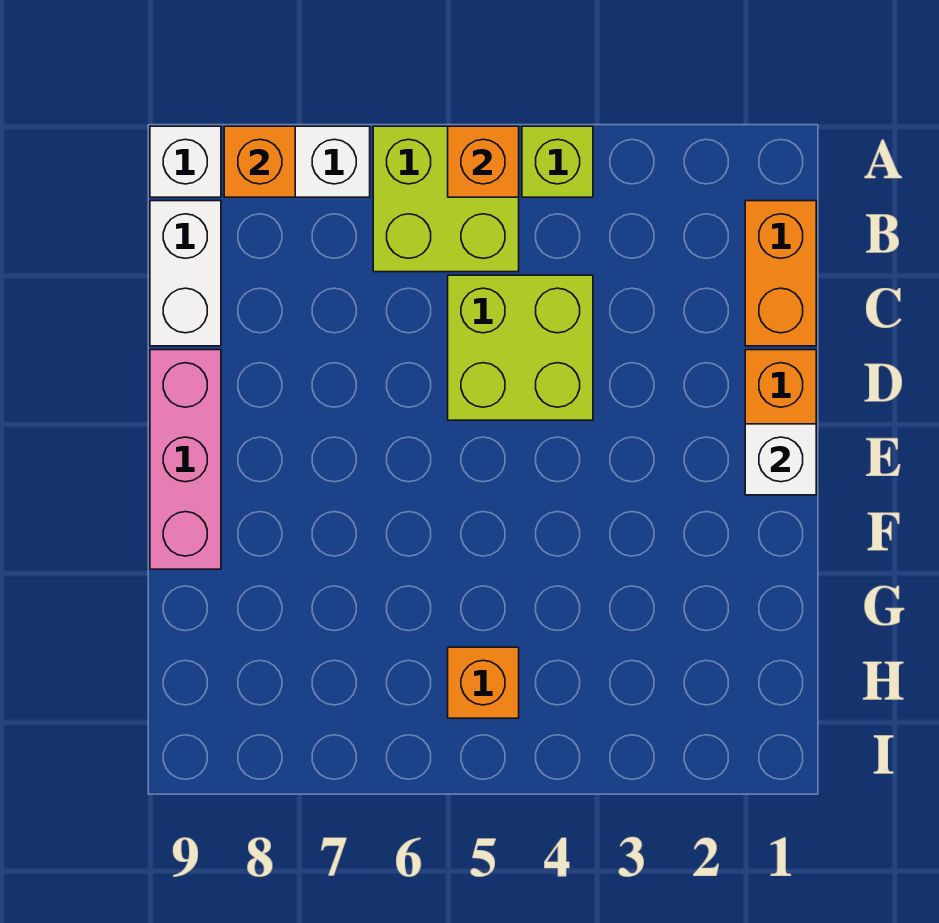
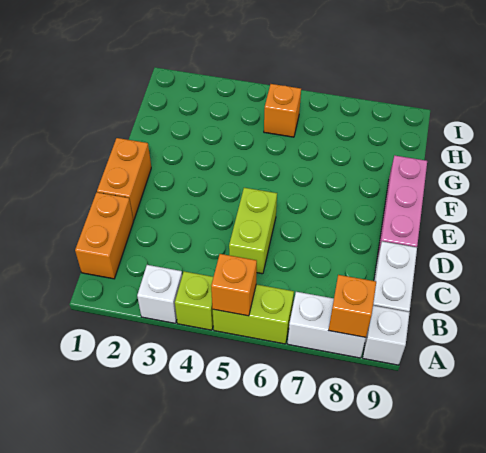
lime brick A5:B6 level 1 -> lime brick A5:A6 level 1
lime brick C4:D5 level 1 -> lime brick C5:D5 level 1
white brick E1 level 2 -> white brick A3 level 1

